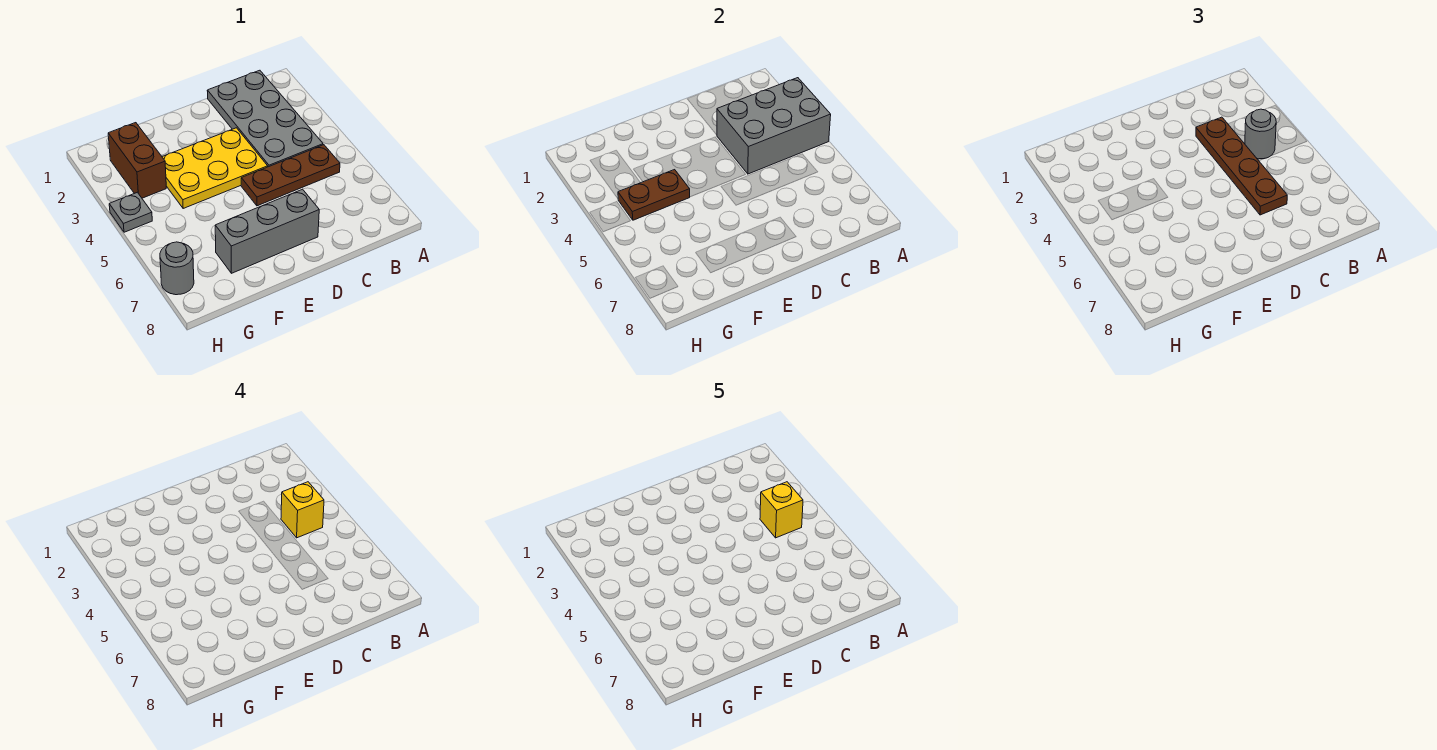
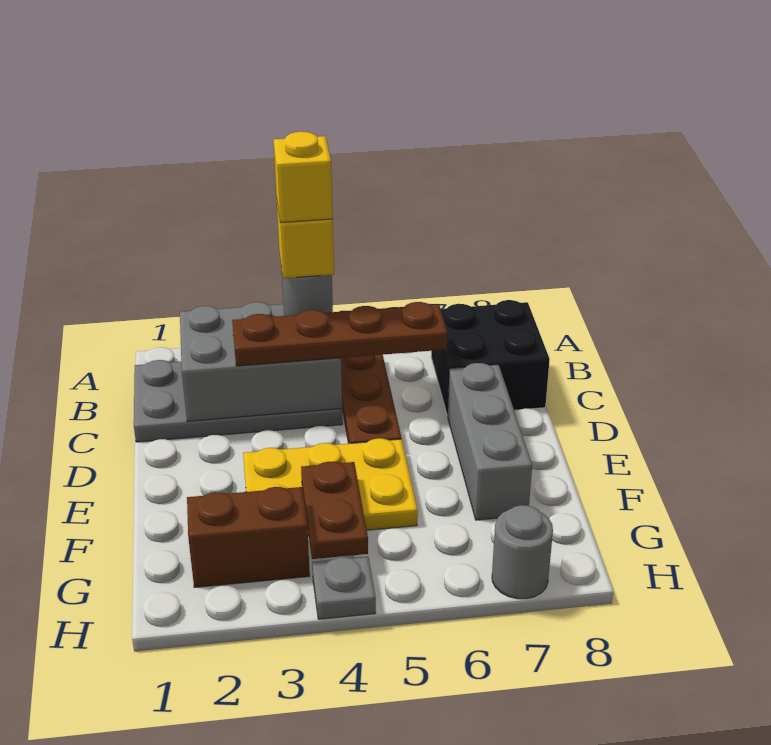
grey brick A3:C4 level 2 -> grey brick B2:C4 level 2
none -> black brick B7:C8 level 1
yellow plate D3:F4 level 1 -> yellow plate E3:F5 level 1

